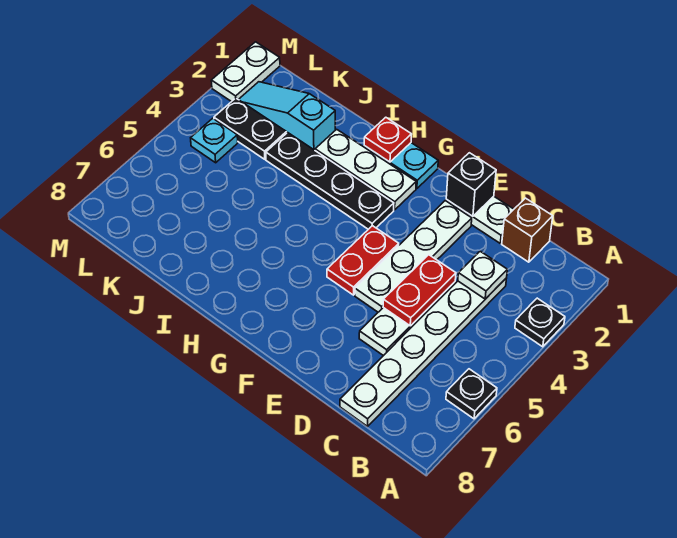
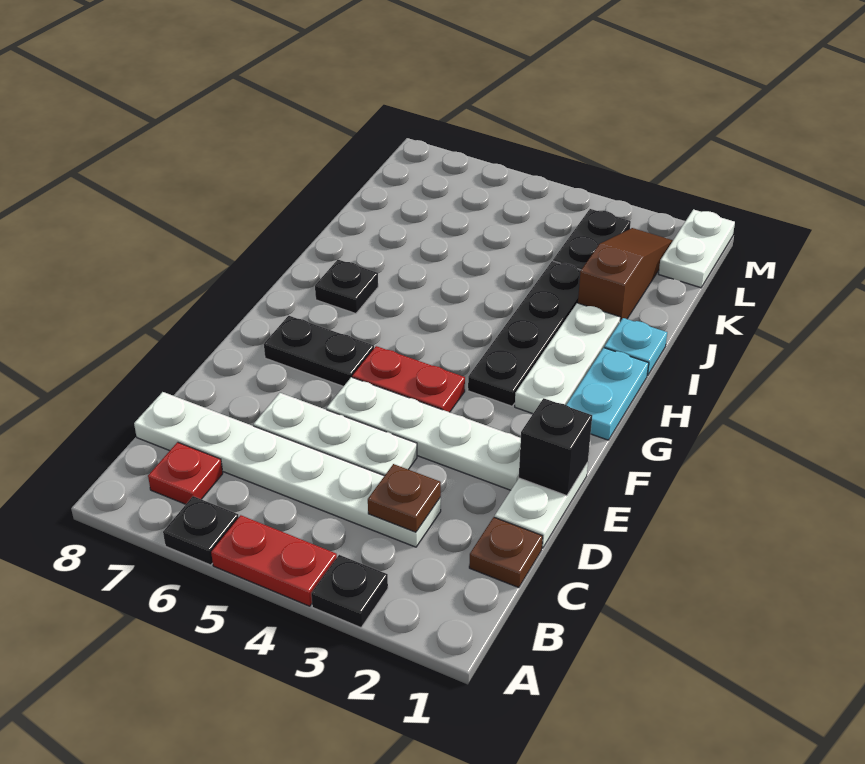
brown brick C1 level 1 -> brown plate C1 level 1
white plate C3 level 2 -> brown plate C3 level 2
red plate D4:D5 level 2 -> red plate A4:A5 level 1
none -> black plate F6:F7 level 1
red plate H1 level 2 -> red plate B7 level 1
none -> black plate H7 level 1
cyan slope J2:L2 level 1 top J -> brown slope J2:L2 level 1 top J
cyan plate L4 level 1 -> cyan plate I1 level 1
white plate M1:M2 level 1 -> white plate L1:M1 level 1

